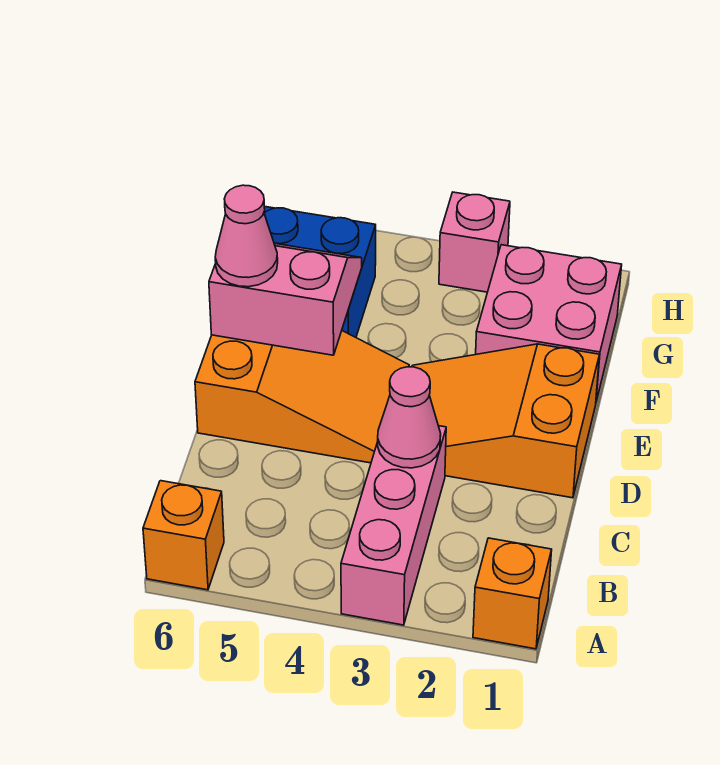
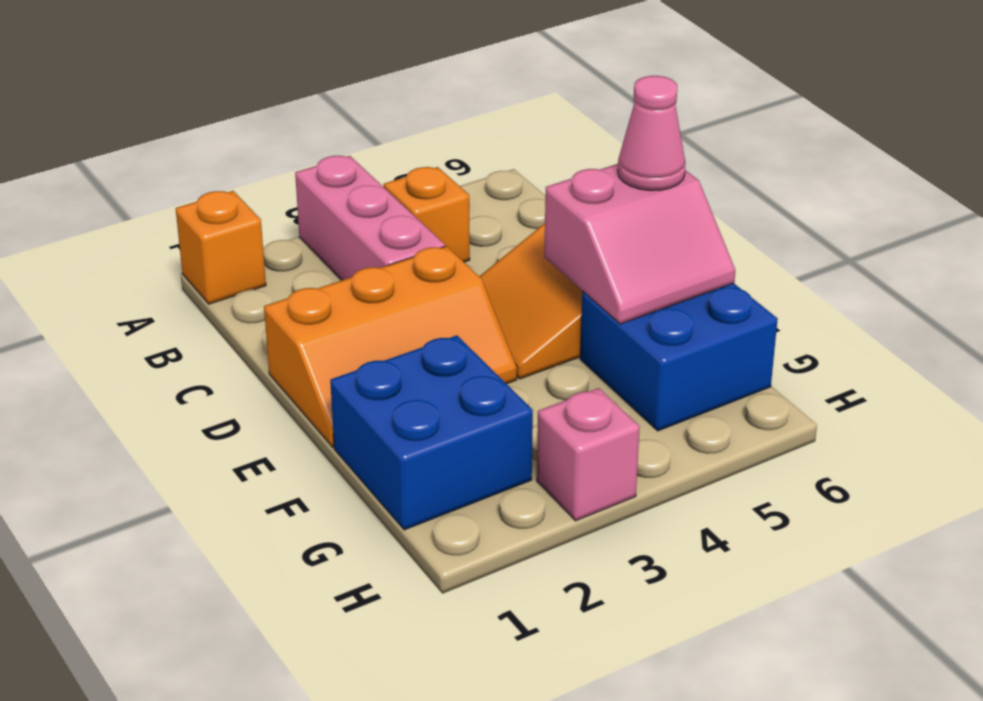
orange brick A6 level 1 -> orange brick B4 level 1
pink cone C3 level 2 -> none
orange slope D1:E3 level 1 top 1 -> orange slope D1:E3 level 1 top D
pink brick F1:G2 level 1 -> blue brick F1:G2 level 1

